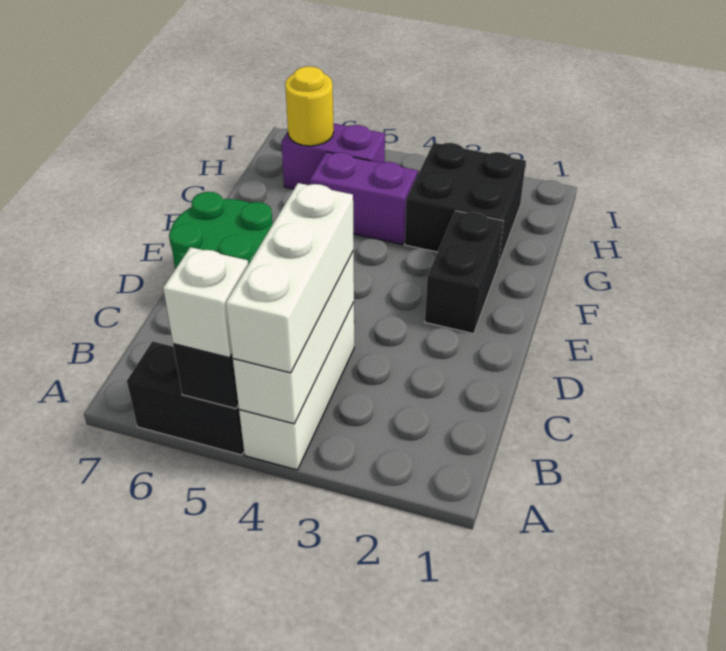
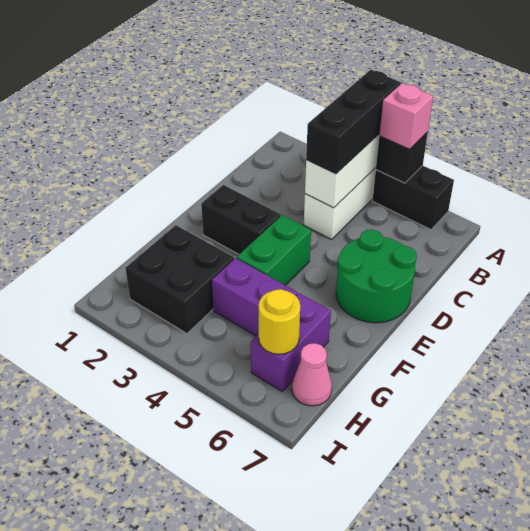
white brick A4:C4 level 3 -> black brick A4:C4 level 3
white brick A5 level 3 -> pink brick A5 level 3
black brick E2:F2 level 1 -> black brick E2:E3 level 1
none -> green brick E4:F4 level 1
purple brick H5:H6 level 1 -> purple brick G6:H6 level 1
none -> pink cone H7 level 1

